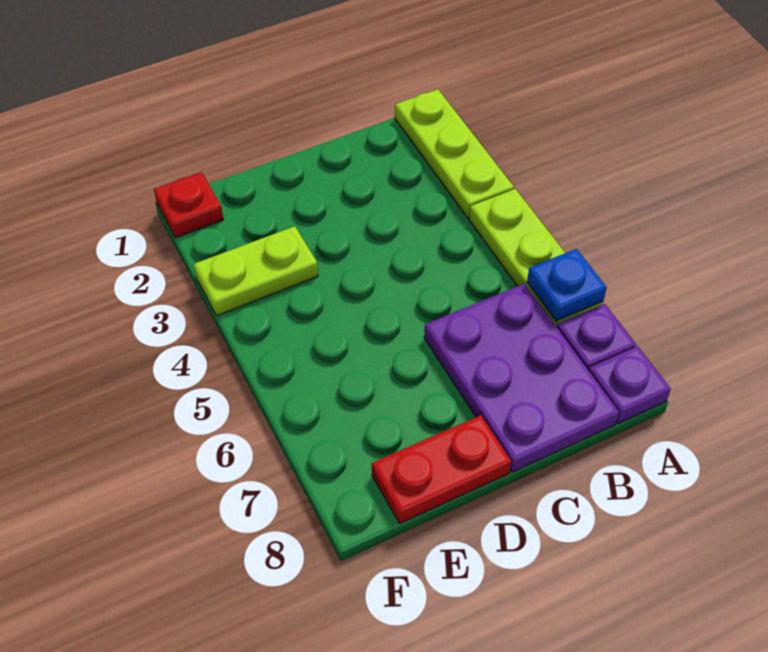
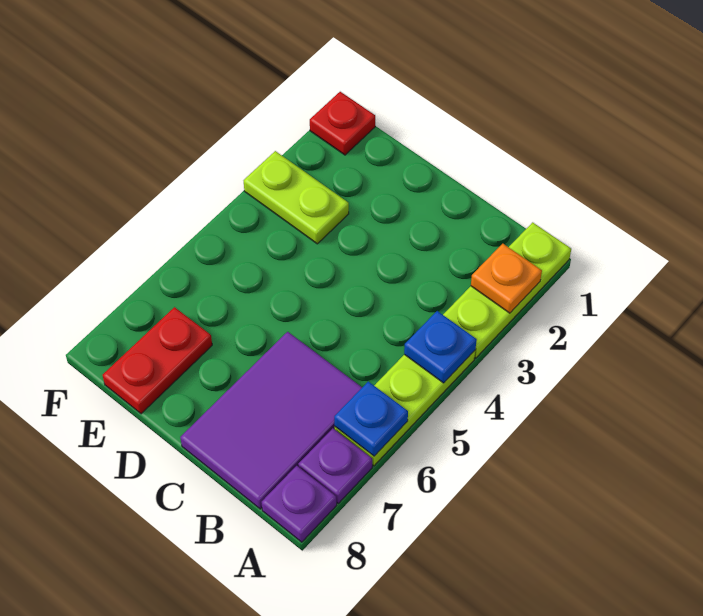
none -> orange plate A2 level 2
none -> blue plate A4 level 2
purple plate B6:C8 level 1 -> purple tile B6:C8 level 1
red plate D8:E8 level 1 -> red plate E7:E8 level 1

